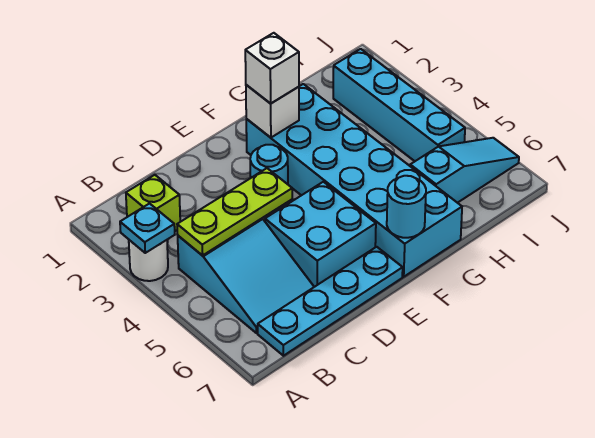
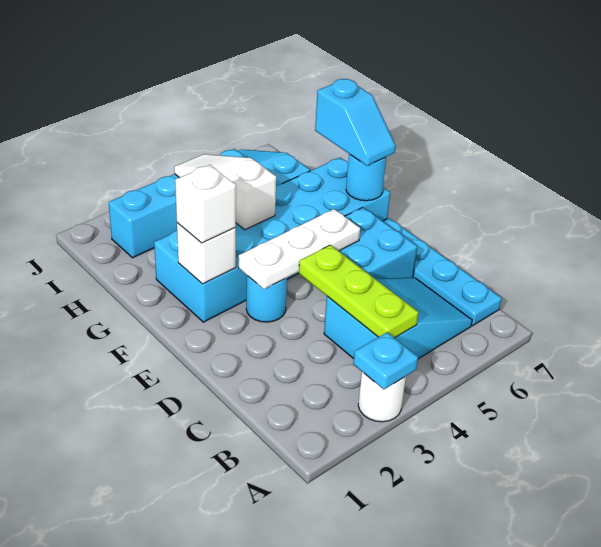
lime brick B2 level 1 -> none
none -> white plate E3:E5 level 2
none -> cyan slope F7:G7 level 3 top G
none -> white slope G4:I4 level 2 top G

